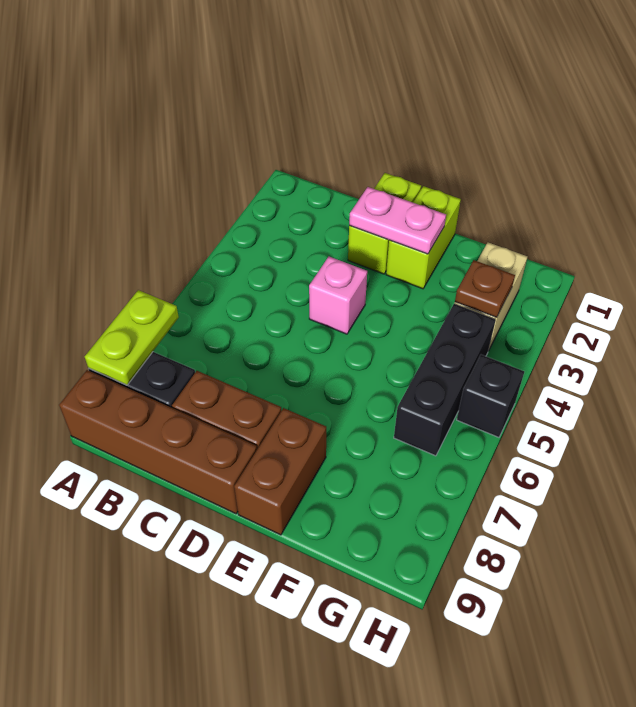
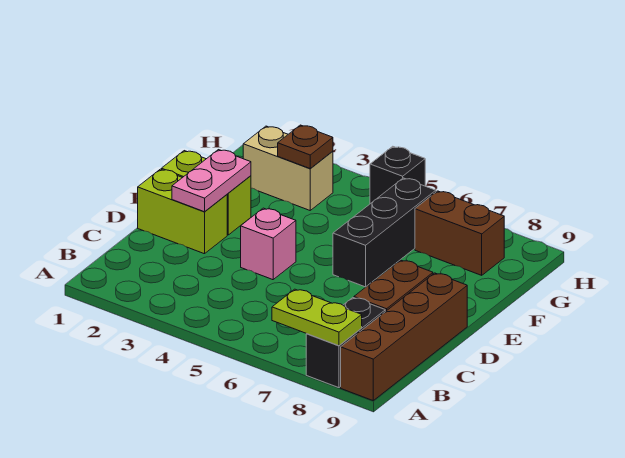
brown brick E8:E9 level 1 -> brown brick G7:G8 level 1
black brick G4:G6 level 1 -> black brick E6:G6 level 1

